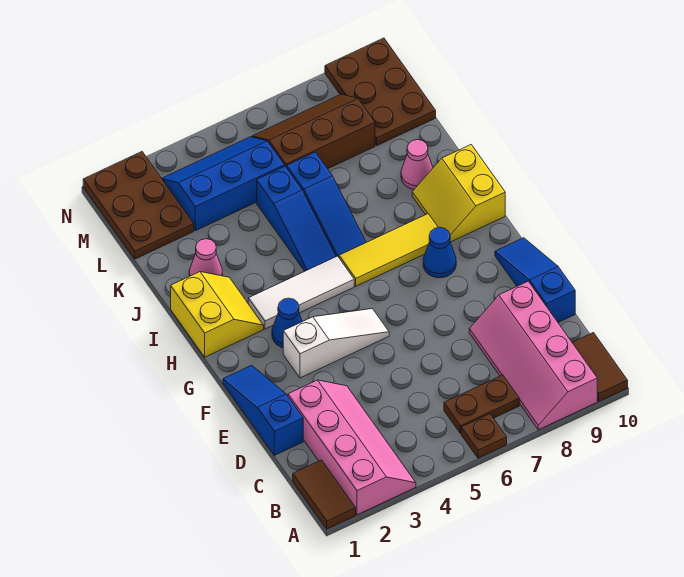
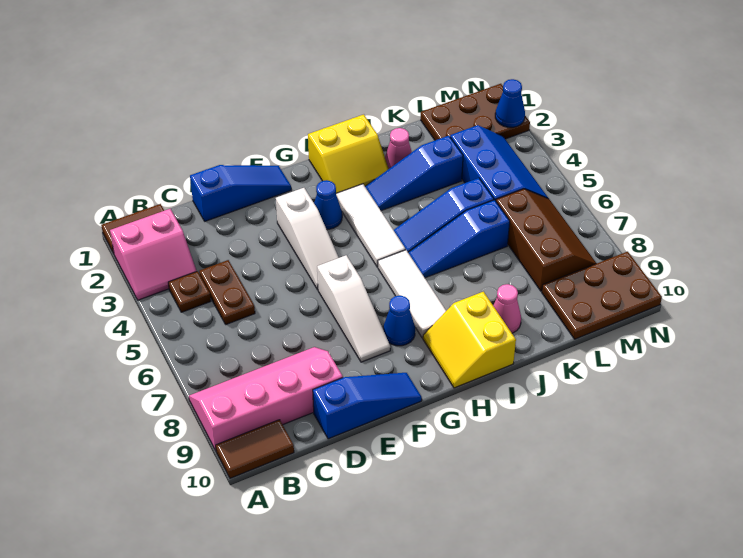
pink slope A2:D3 level 1 top 2 -> pink slope A2:B3 level 1 top 2
brown plate A6 level 1 -> brown plate B4 level 1
brown plate B6:B7 level 1 -> brown plate C4:C5 level 1
none -> white slope F6:F8 level 1 top 6
yellow tile H6:H8 level 1 -> white tile H6:H8 level 1
yellow slope H9:I10 level 1 top 10 -> yellow slope H9:I10 level 1 top I
none -> blue slope I3:K3 level 1 top K
none -> blue cone N2 level 2

